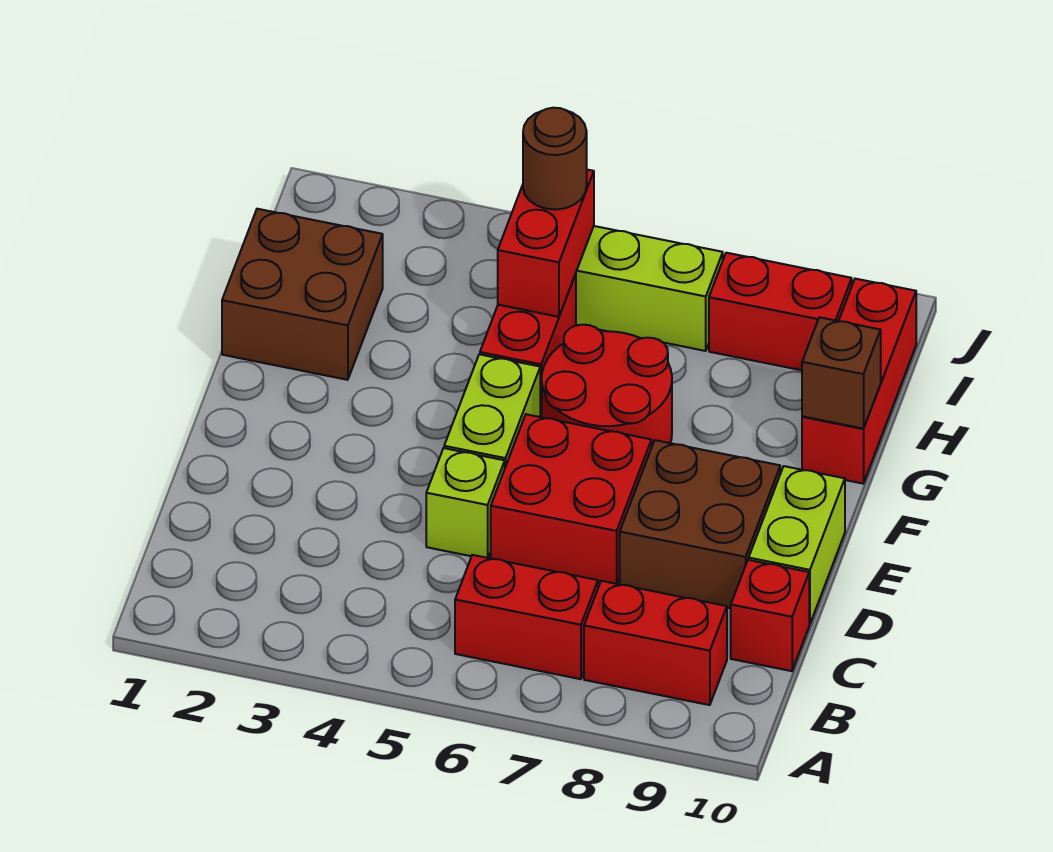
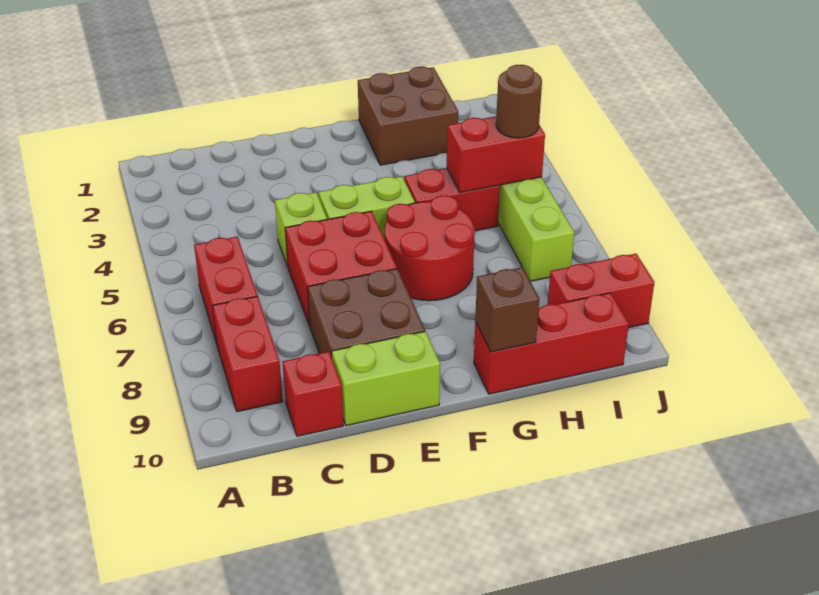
red brick I8:I9 level 1 -> red brick I9:J9 level 1

